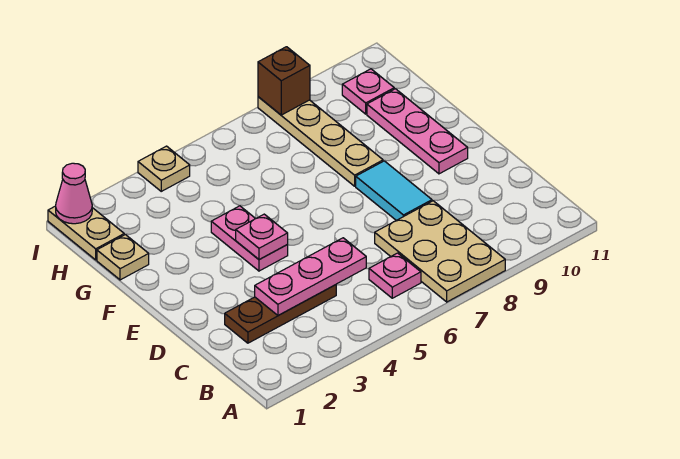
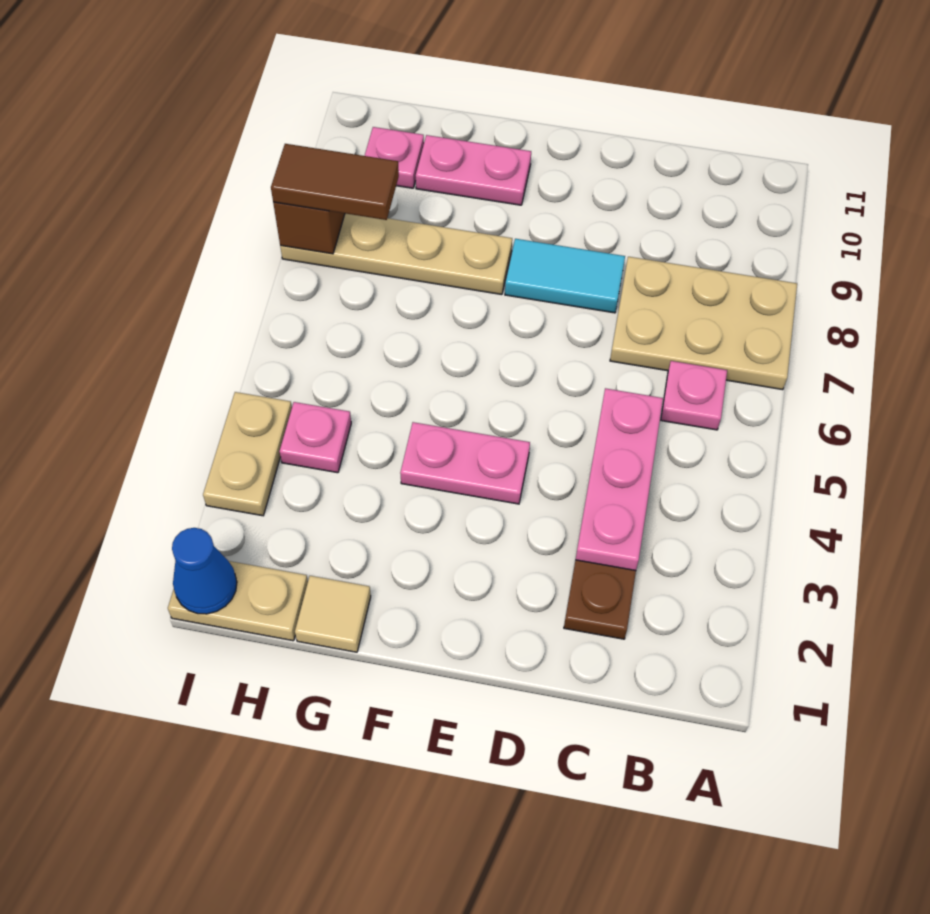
pink plate E4 level 2 -> pink plate H4 level 1
pink plate E10:G10 level 1 -> pink plate F10:G10 level 1
tan plate G1 level 1 -> tan tile G1 level 1
none -> brown tile H8:I8 level 3
pink cone I1 level 2 -> blue cone I1 level 2
tan plate I4 level 1 -> tan plate I3:I4 level 1

